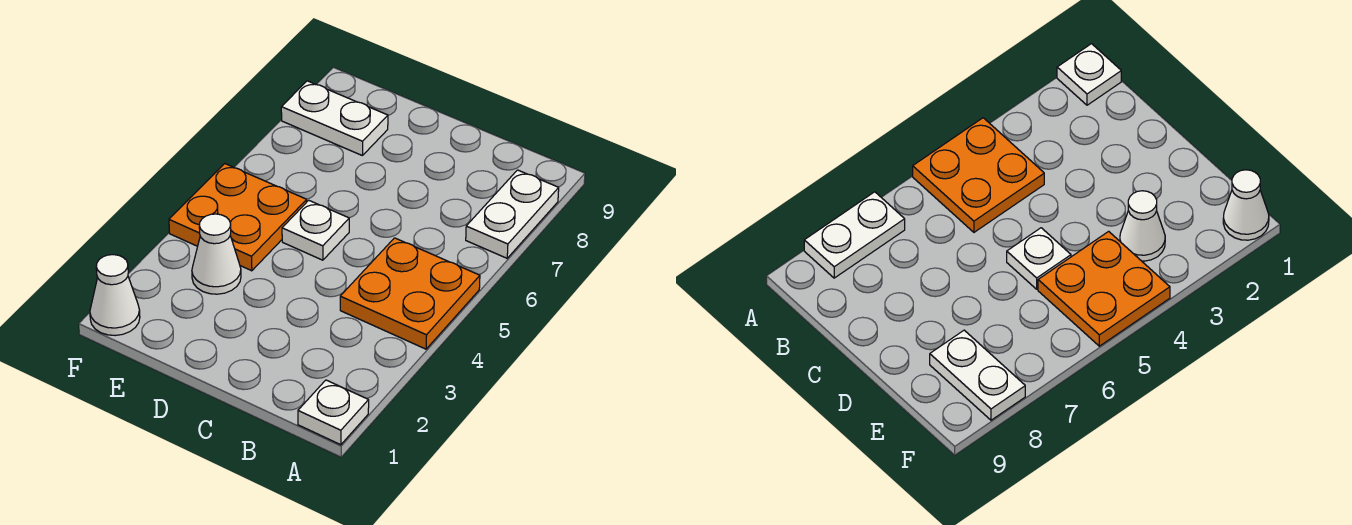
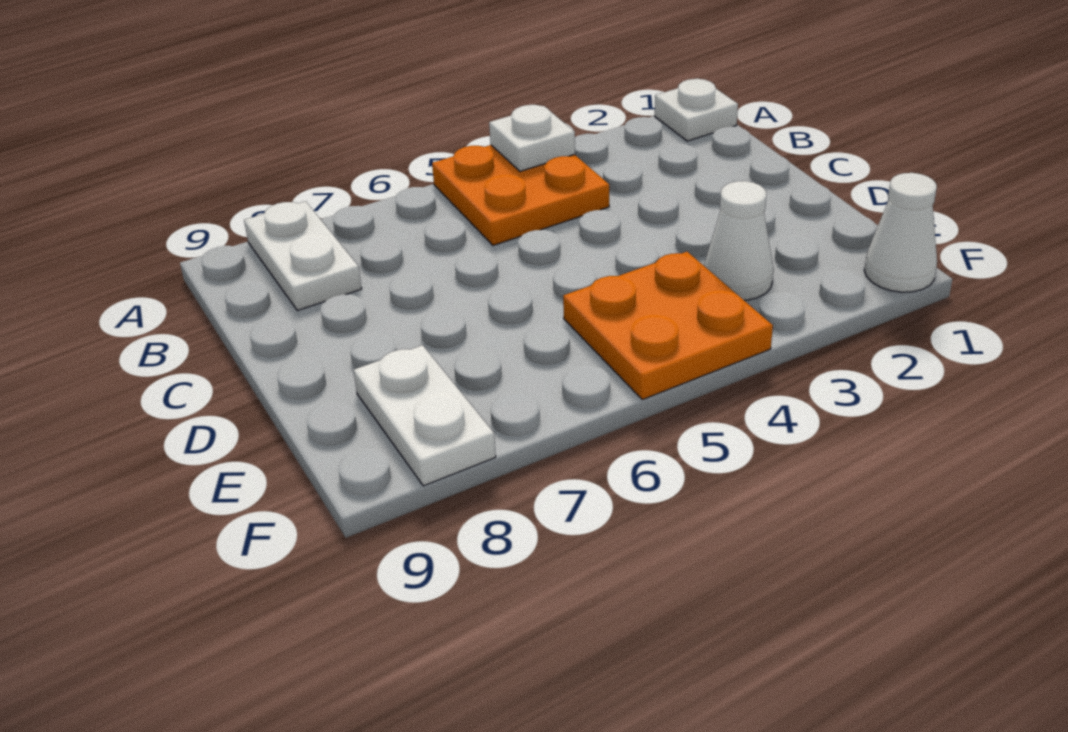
white plate A7:A8 level 1 -> white plate A8:B8 level 1
white plate D5 level 1 -> white plate A4 level 2

